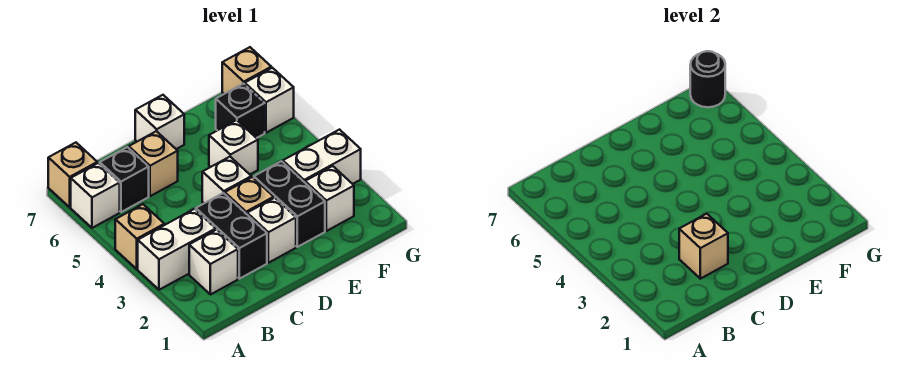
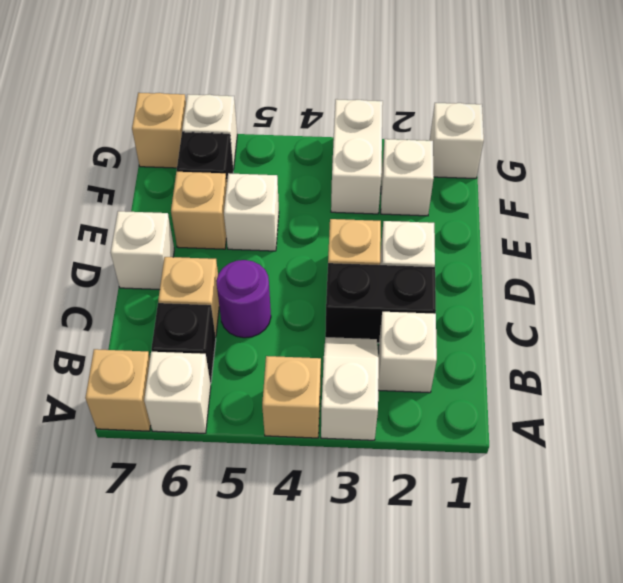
white brick A3:B3 level 1 -> white slope A3:B3 level 1 top A
tan brick C2 level 2 -> tan brick E6 level 1
none -> purple round brick C5 level 1
white brick D4 level 1 -> white brick G1 level 1
black brick E2:E3 level 1 -> none
black round brick G7 level 2 -> none

